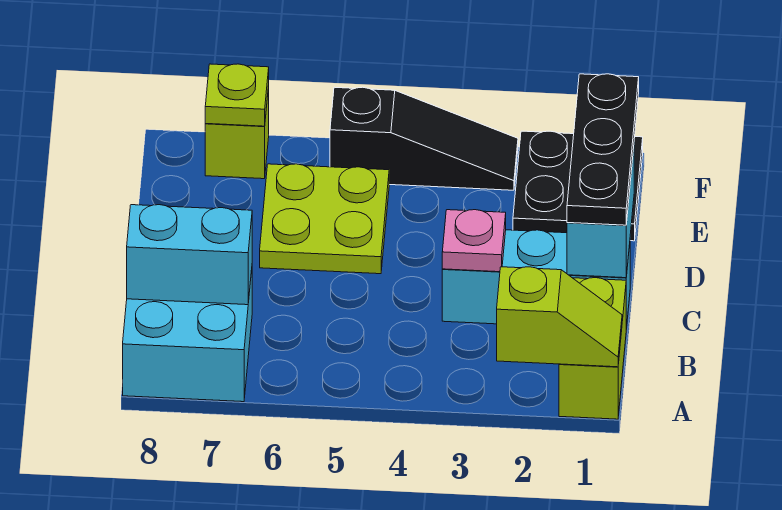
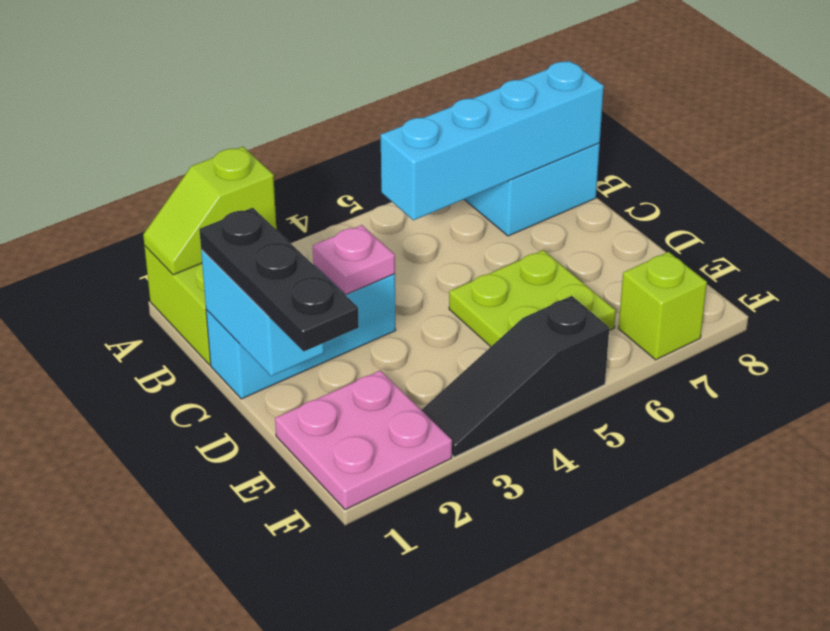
cyan brick B7:B8 level 2 -> cyan brick B5:B8 level 2
black plate E1:F2 level 1 -> pink plate E1:F2 level 1
lime plate F7 level 2 -> none

